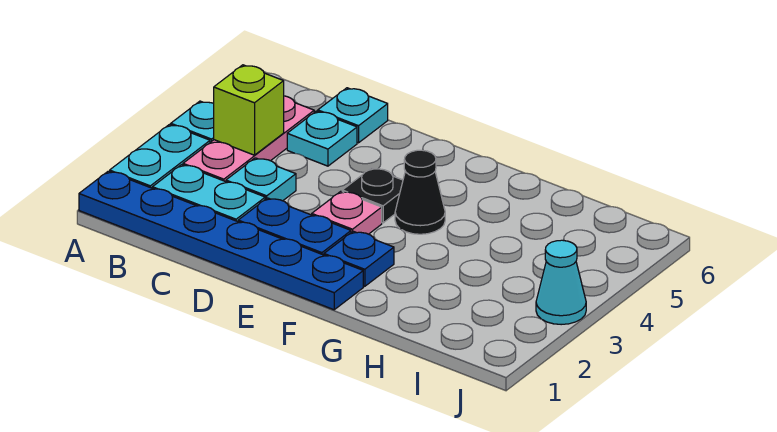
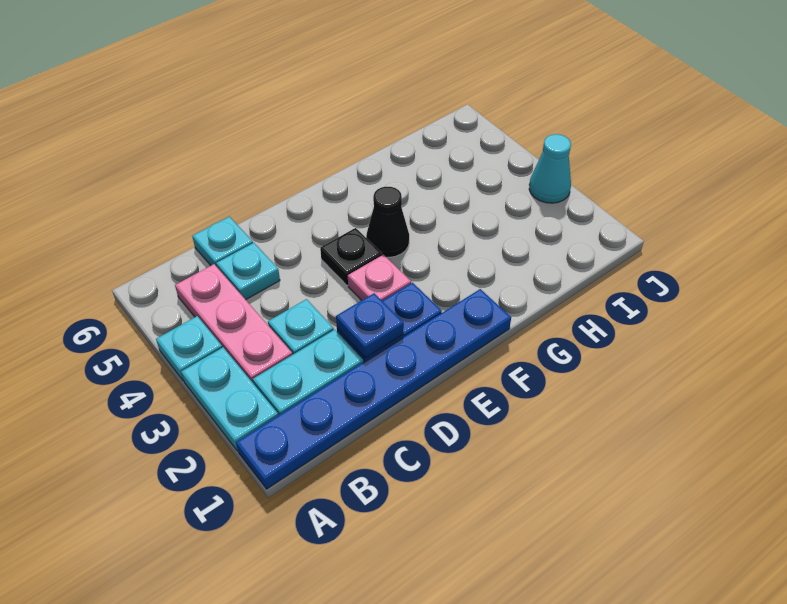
lime brick B4 level 2 -> none
blue plate F2 level 1 -> blue plate D2 level 2

